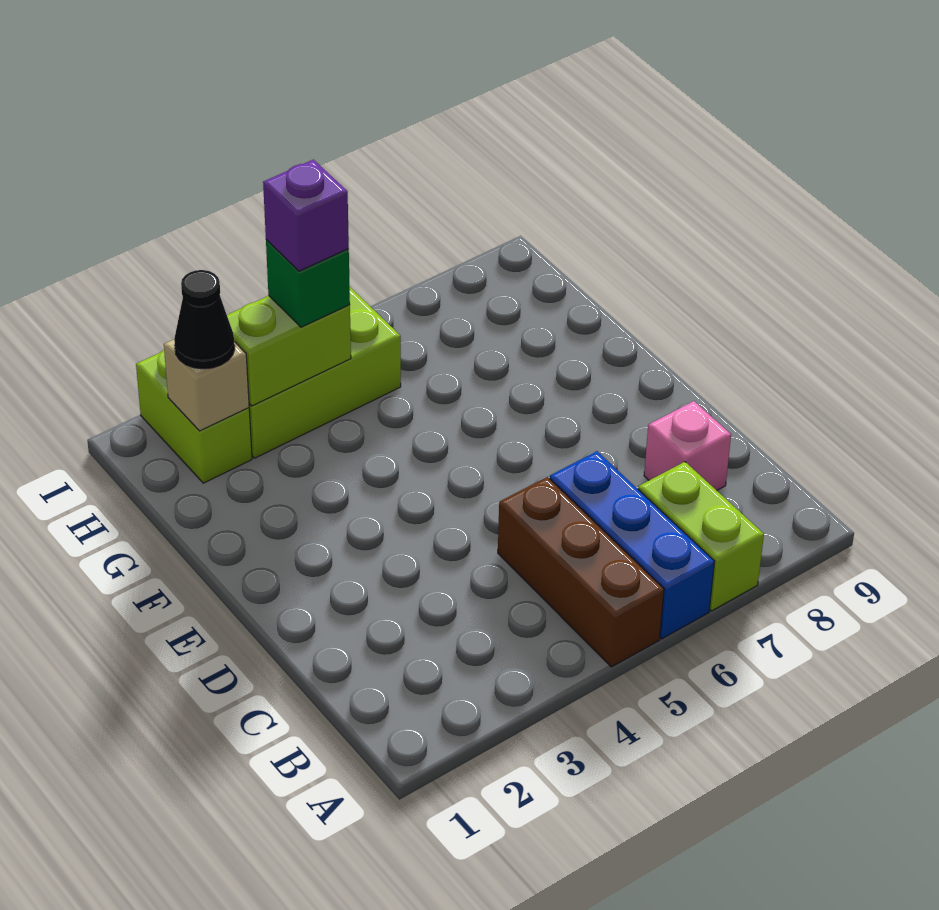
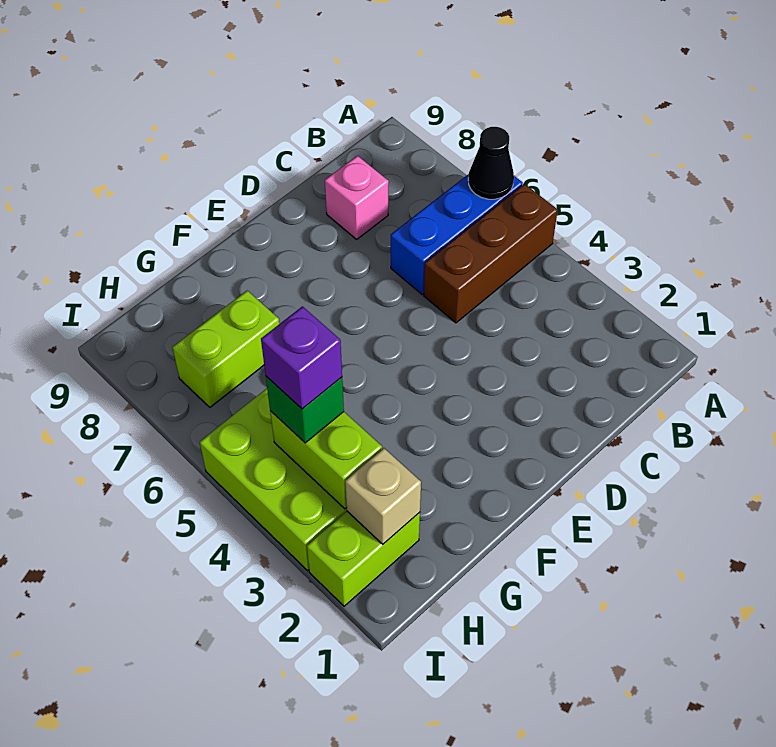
lime brick A7:B7 level 1 -> lime brick G7:H7 level 1
black cone H2 level 3 -> black cone A6 level 2

